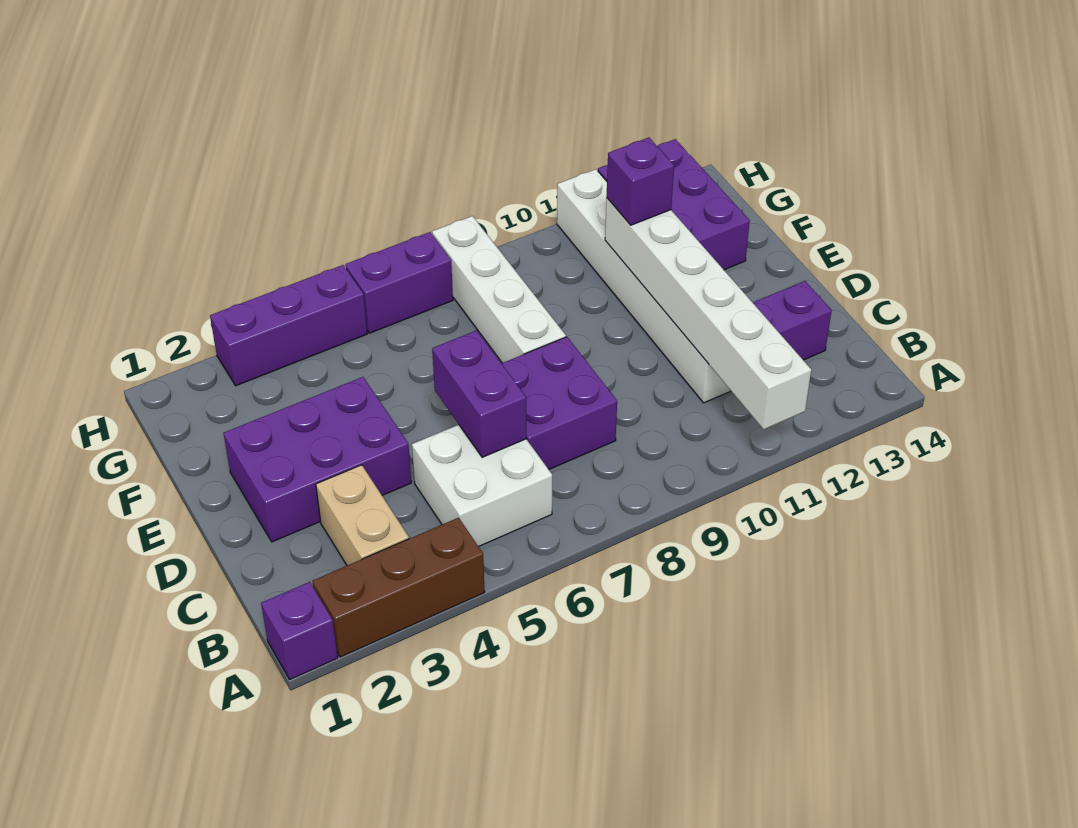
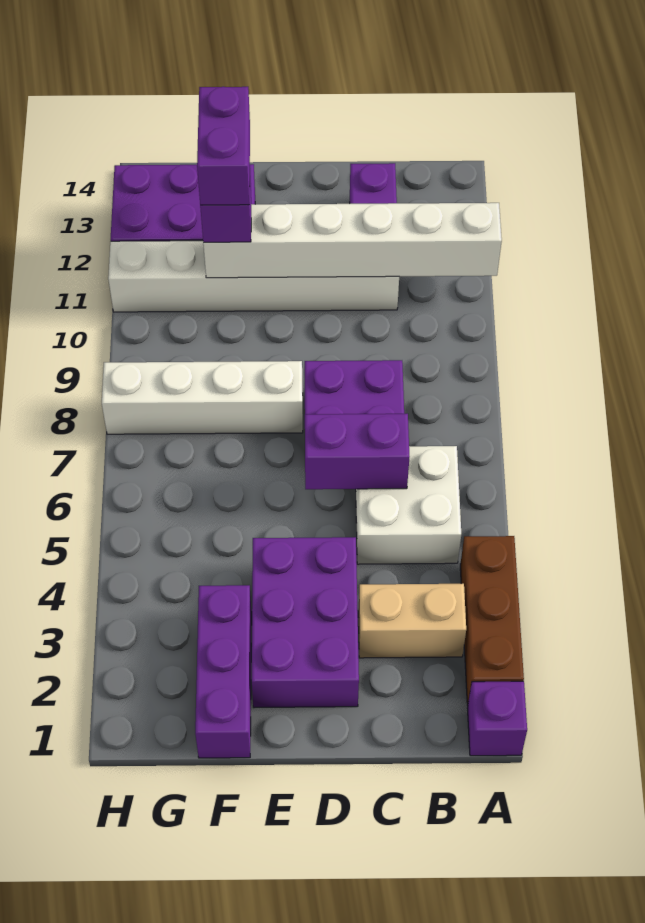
purple brick H3:H5 level 1 -> purple brick F1:F3 level 1
purple brick H6:H7 level 1 -> purple brick F11:F12 level 4

